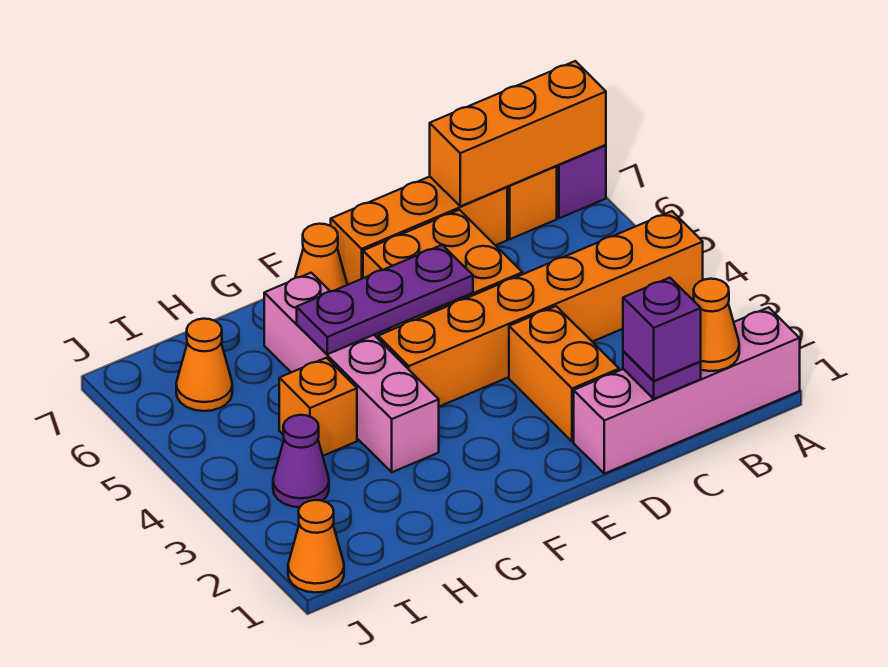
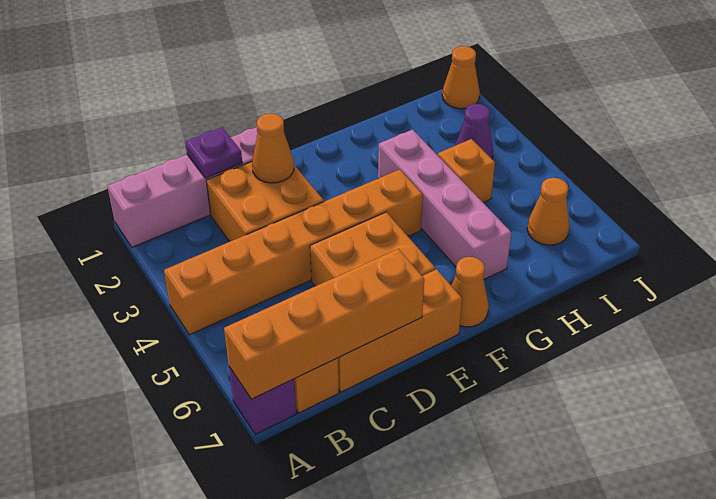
orange brick A7:C7 level 2 -> orange brick A7:D7 level 2
orange cone B1 level 2 -> orange cone D2 level 2
purple brick C1 level 3 -> none
orange brick D2:D3 level 1 -> orange brick C2:D3 level 1
purple plate E5:G5 level 2 -> none

